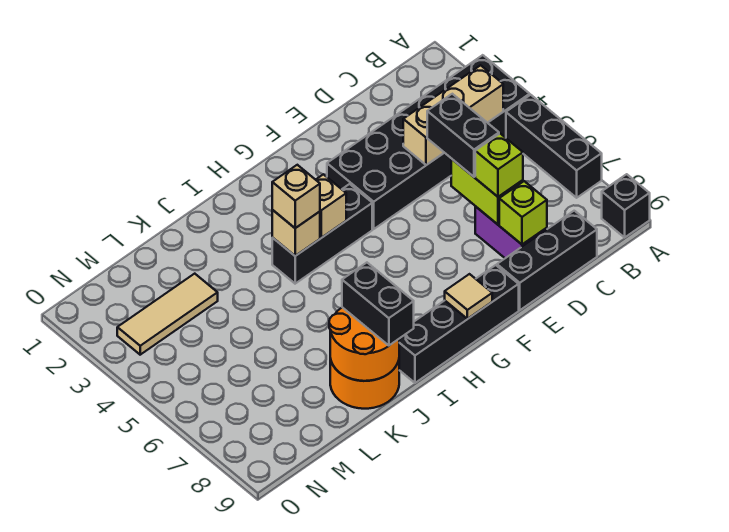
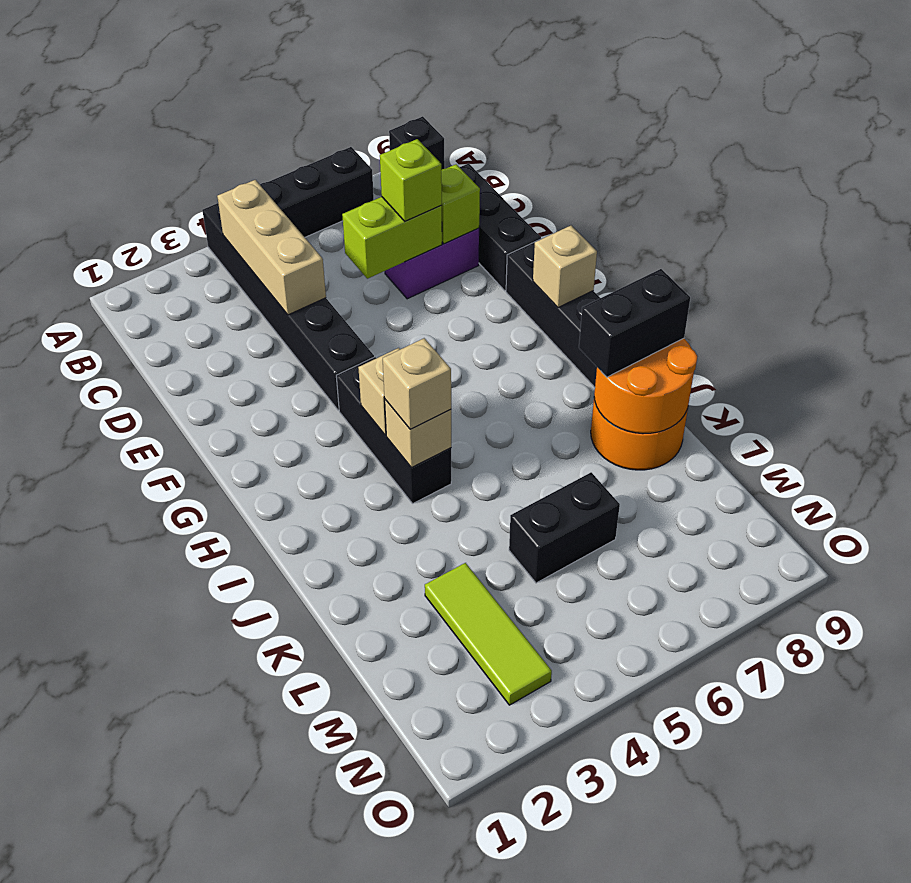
black brick A3:F4 level 1 -> black brick A4:F4 level 1
black brick D5:D6 level 3 -> black brick L5:L6 level 1
tan tile G9 level 2 -> tan brick G9 level 2
tan tile L3:N3 level 1 -> lime tile L3:N3 level 1

